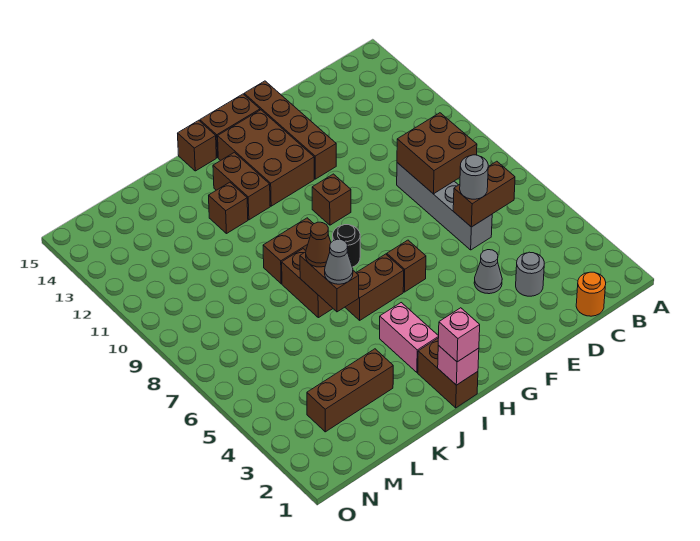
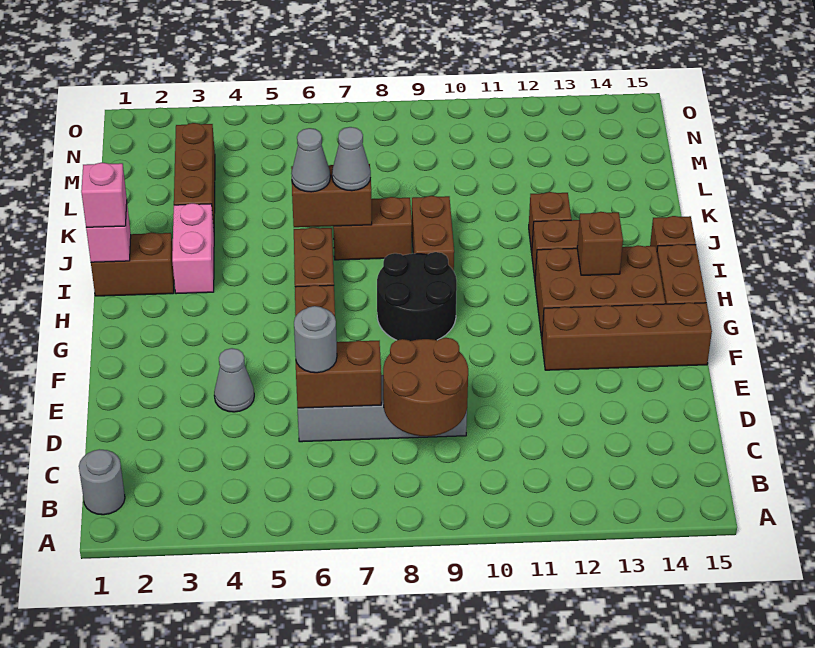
orange round brick C1 level 1 -> none
brown brick C6:D6 level 2 -> brown brick D6:D7 level 2
brown brick C8:D9 level 2 -> brown round brick C8:D9 level 2
grey round brick D3 level 1 -> grey round brick B1 level 1
brown brick G10 level 1 -> brown brick H13 level 2
black round brick H8 level 1 -> black round brick G8:H9 level 1
pink brick I3:I4 level 1 -> pink brick I3:J3 level 1
brown cone J7 level 3 -> grey cone J7 level 3

